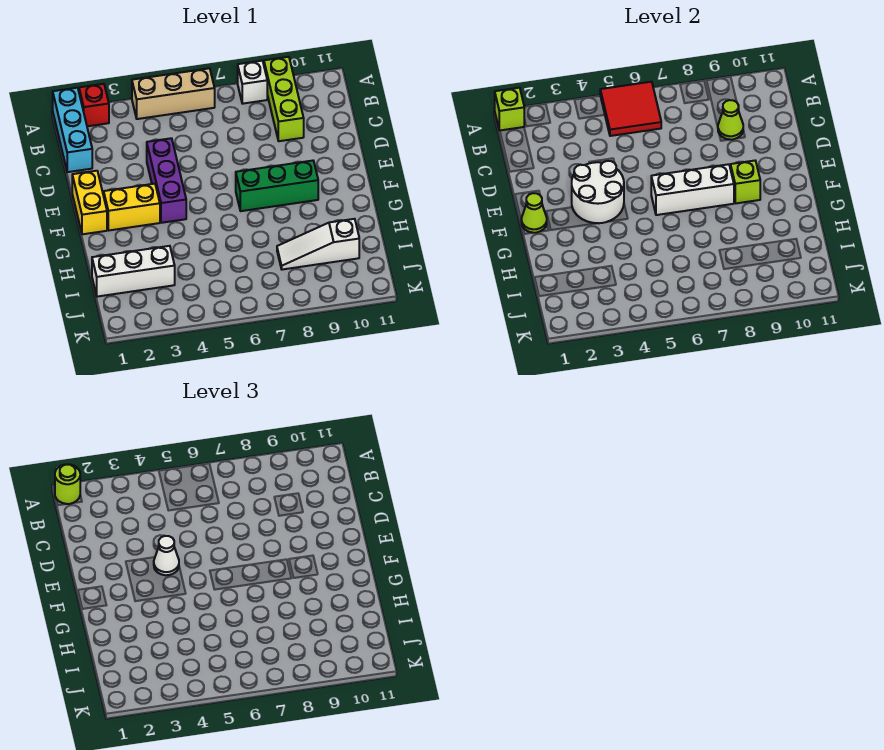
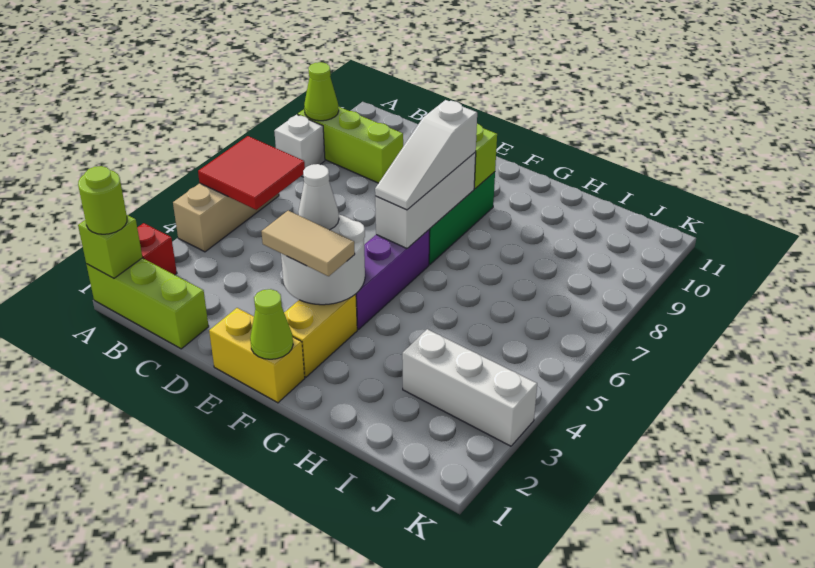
cyan brick A1:C1 level 1 -> lime brick A1:C1 level 1
lime cone C9 level 2 -> lime cone A9 level 2
purple brick D4:F4 level 1 -> purple brick F4:F6 level 1
none -> tan tile E3:F3 level 3
white brick I1:I3 level 1 -> white brick I3:K3 level 1
white slope I8:I10 level 1 top 10 -> white slope F6:F8 level 3 top 8

